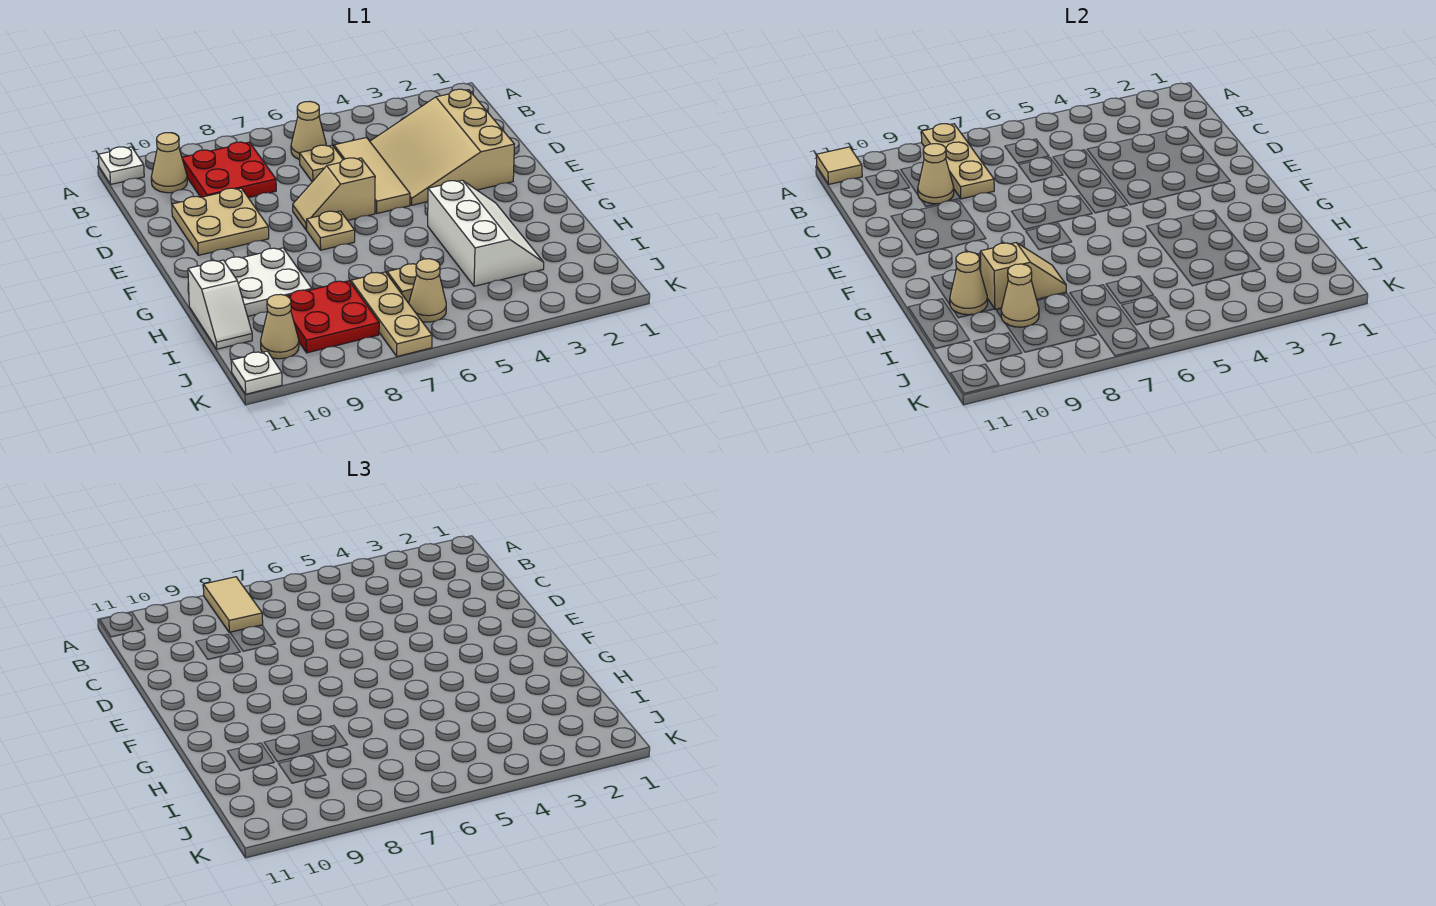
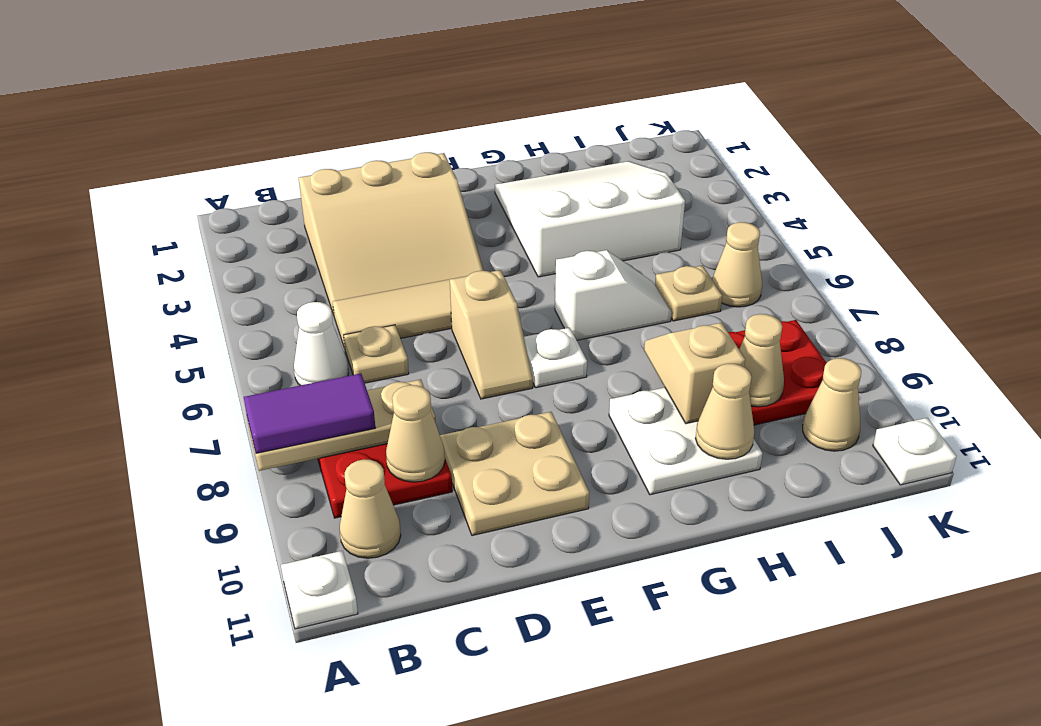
tan tile A8:B8 level 3 -> purple tile A8:B8 level 3
tan tile A11 level 2 -> none
tan cone B6 level 1 -> white cone B6 level 1
tan plate F7 level 1 -> white plate F7 level 1
white slope G3:I4 level 1 top 4 -> white slope G2:I4 level 1 top 4
white slope H11:I11 level 1 top H -> white slope G6:H6 level 1 top G
tan plate I7:K7 level 1 -> none

